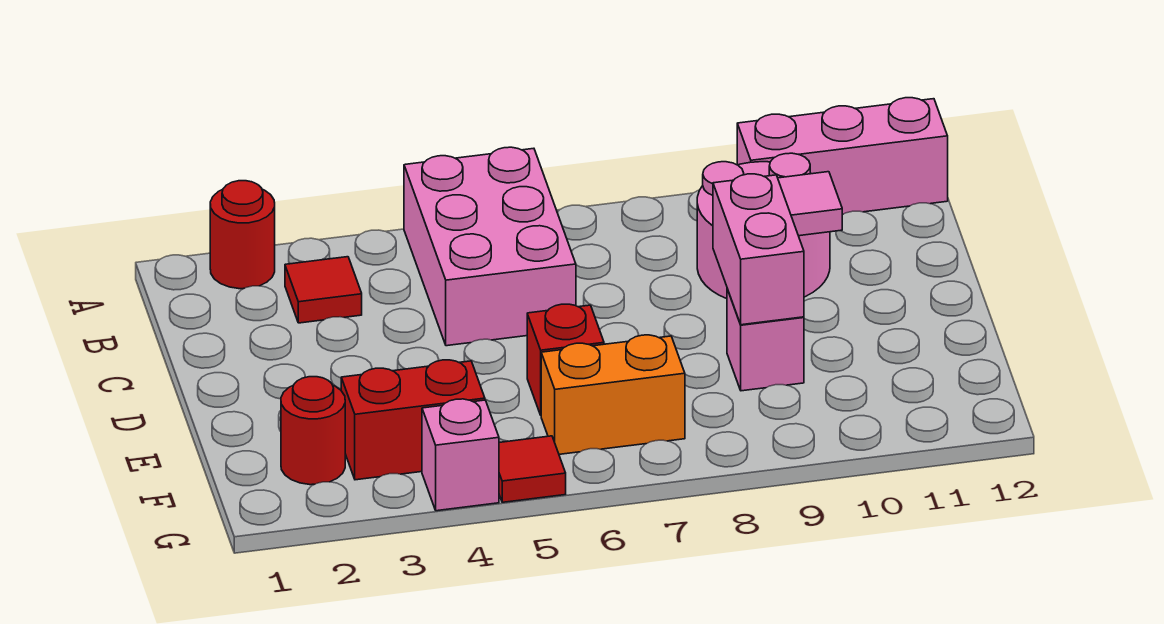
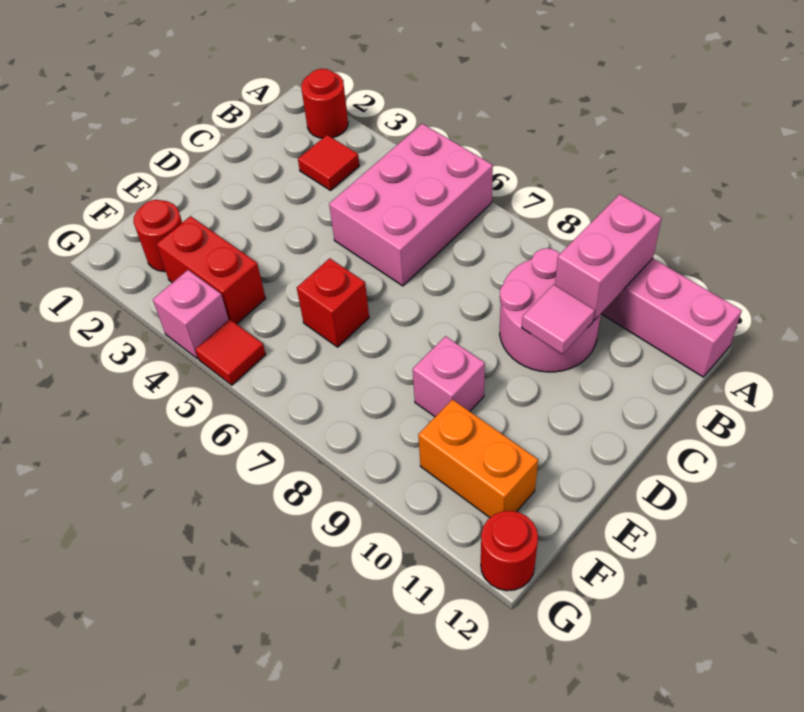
pink brick D9:E9 level 2 -> pink brick A10:B10 level 2
orange brick F6:F7 level 1 -> orange brick F10:F11 level 1
none -> red round brick G12 level 1

